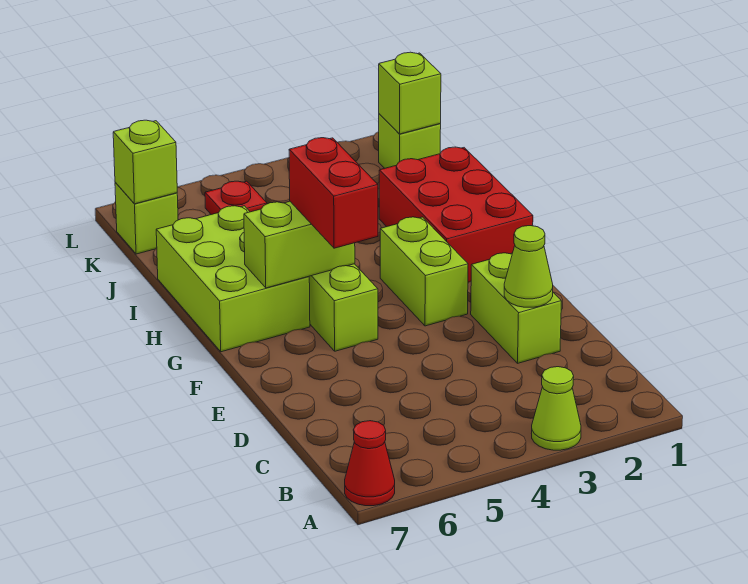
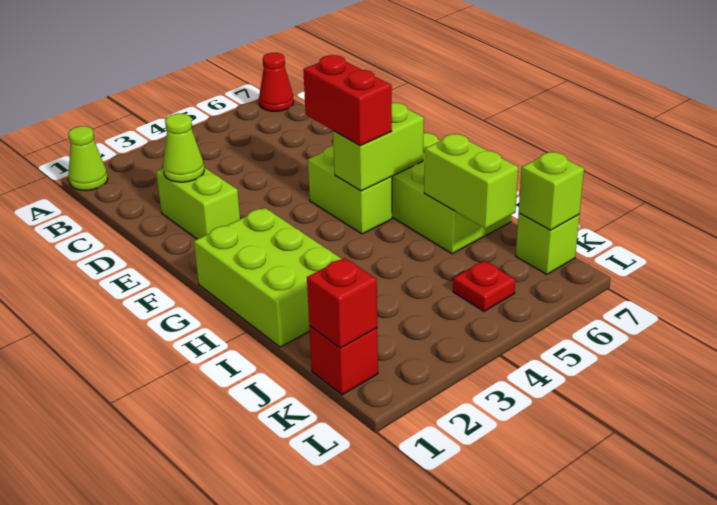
lime cone A3 level 1 -> lime cone A1 level 1
lime brick F3:G3 level 1 -> lime brick I6:J6 level 2
red brick G1:I2 level 1 -> lime brick G1:I2 level 1
lime brick K1 level 1 -> red brick K1 level 1
lime brick K1 level 2 -> red brick K1 level 2

